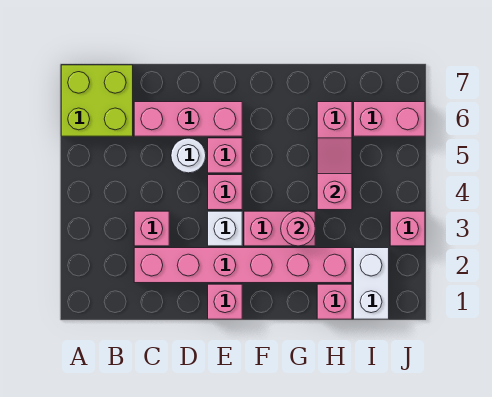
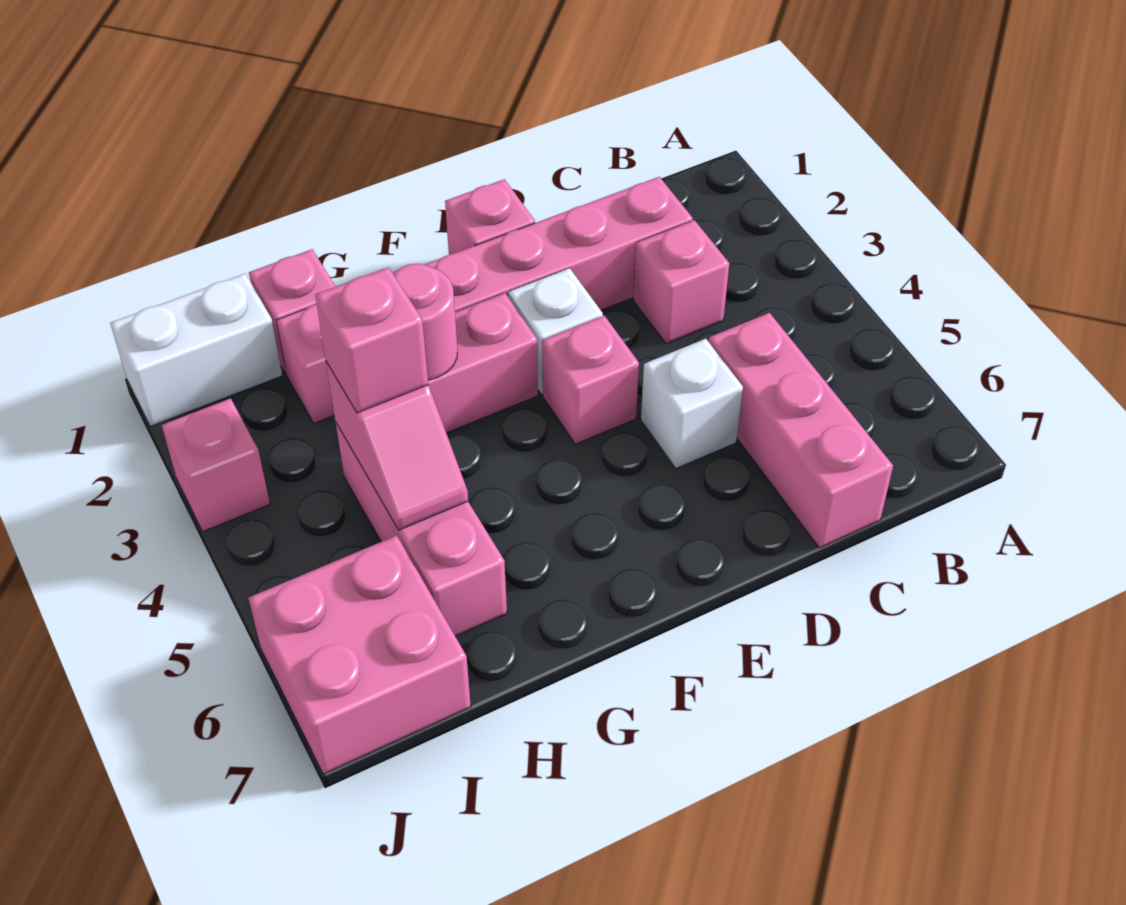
lime brick A6:B7 level 1 -> none
pink brick C6:E6 level 1 -> pink brick C5:C7 level 1
white round brick D5 level 1 -> white brick D5 level 1
pink brick E5 level 1 -> pink brick H4 level 3
white brick I1:I2 level 1 -> white brick I1:J1 level 1
pink brick I6:J6 level 1 -> pink brick I6:J7 level 1

